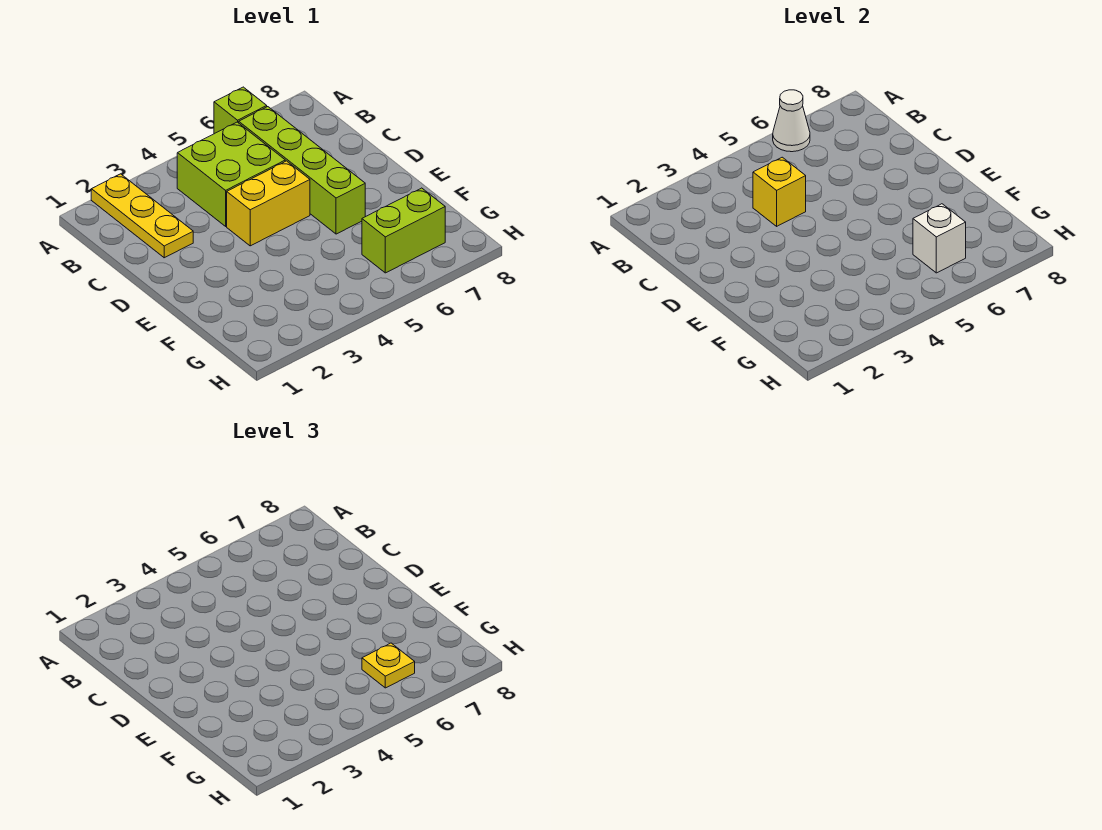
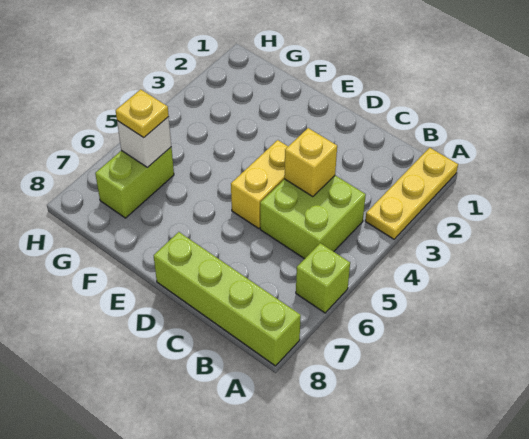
yellow plate A2:C2 level 1 -> yellow plate A1:A3 level 1
white cone A6 level 2 -> none
lime brick B6:E6 level 1 -> lime brick A8:D8 level 1

